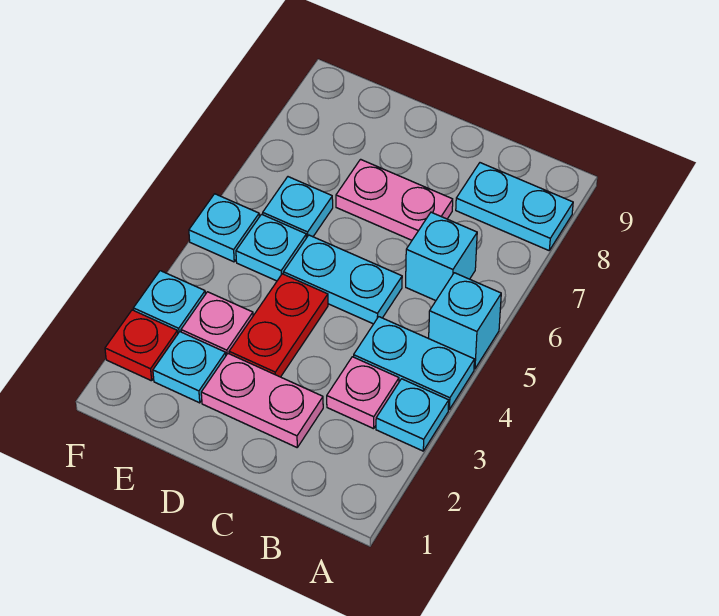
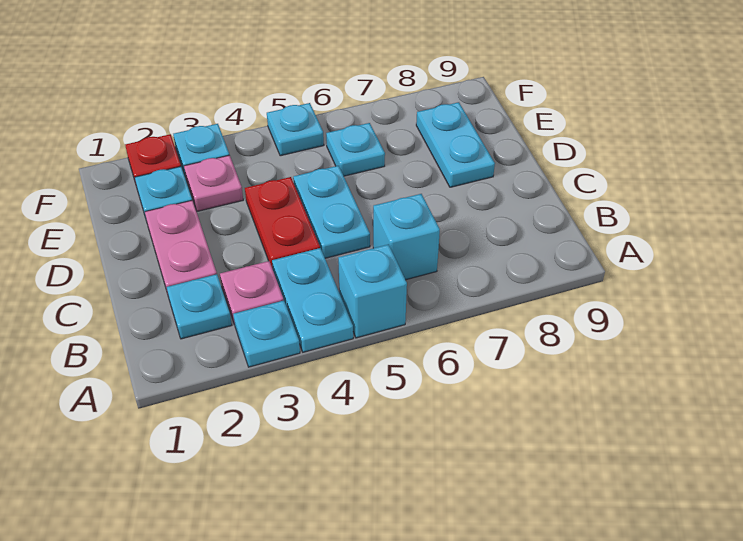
cyan plate A8:B8 level 1 -> cyan plate D8:E8 level 1
pink plate C7:D7 level 1 -> none
red plate D3:D4 level 1 -> red plate C4:D4 level 1
cyan plate E5 level 1 -> cyan plate B2 level 1

